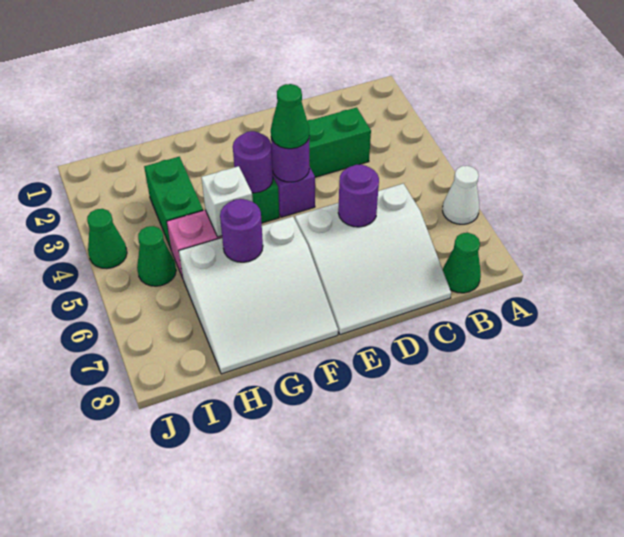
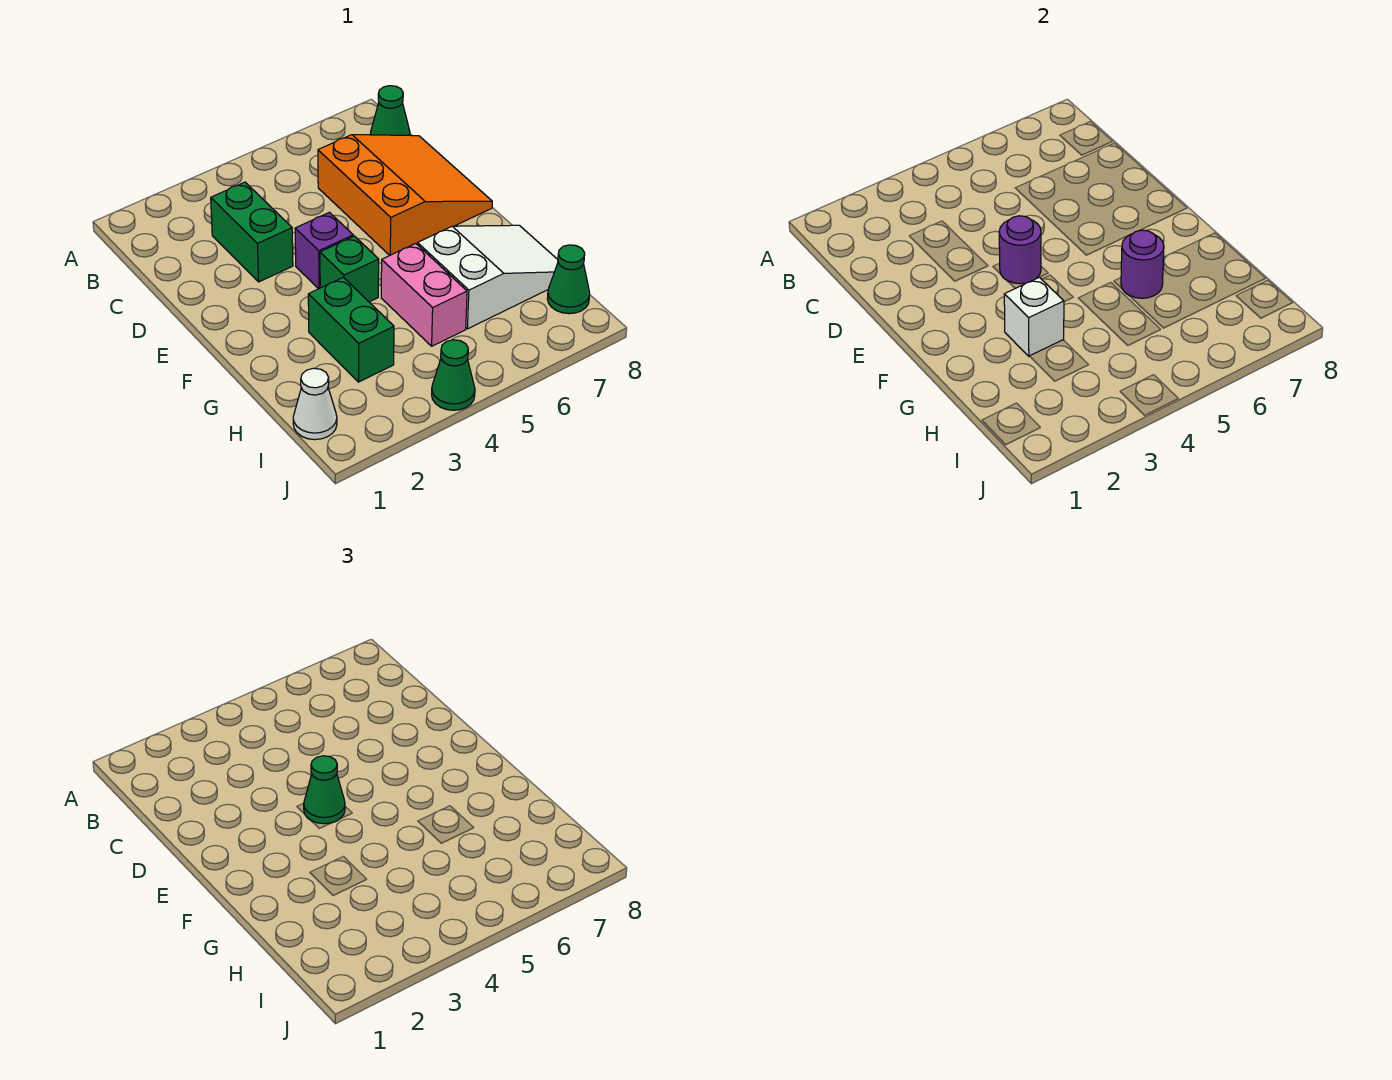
white cone A6 level 1 -> white cone I1 level 1
white slope C6:E8 level 1 top 6 -> orange slope C6:E8 level 1 top 6
purple round brick D6 level 2 -> none
purple round brick F4 level 2 -> none
white slope F6:H8 level 1 top 6 -> white slope G6:H8 level 1 top 6
white brick G5 level 2 -> white brick G3 level 2
green brick H3:H4 level 1 -> green brick G3:H3 level 1
green cone I5 level 1 -> green cone I8 level 1

